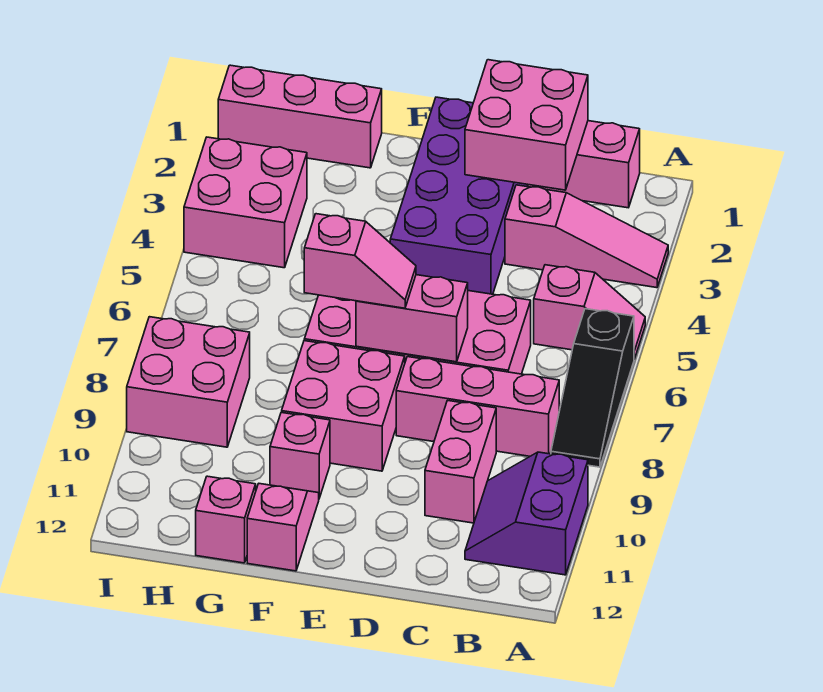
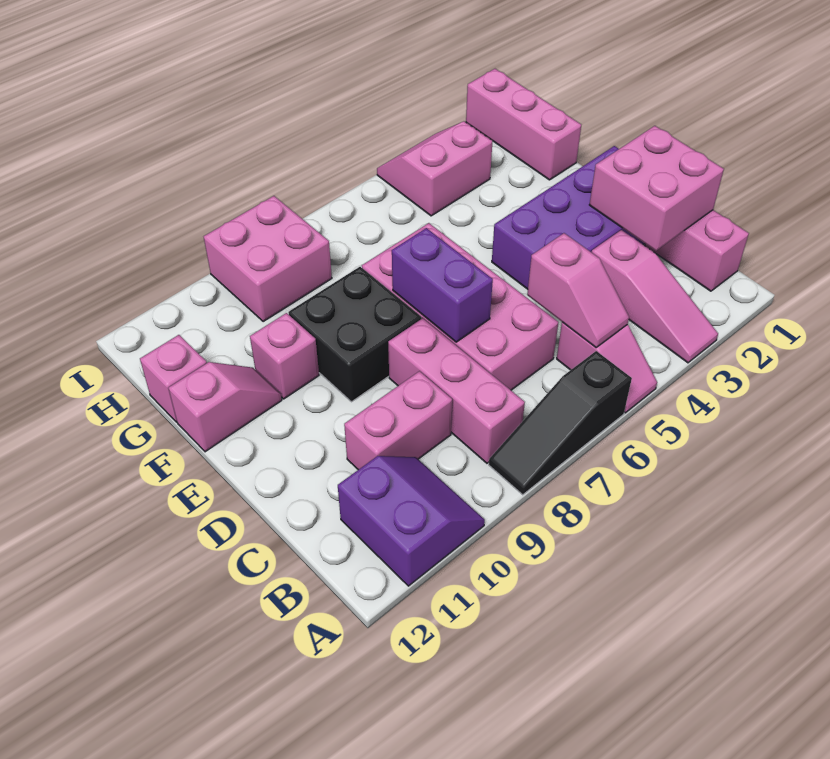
purple slope A10:B11 level 1 top A -> purple slope A10:B11 level 1 top 11
pink brick D7:E7 level 2 -> purple brick D7:E7 level 2
pink slope E7:F7 level 3 top F -> pink slope B5:C5 level 2 top C
pink brick E8:F9 level 1 -> black brick E8:F9 level 1
pink brick H3:I4 level 1 -> pink slope H3:I4 level 1 top H

